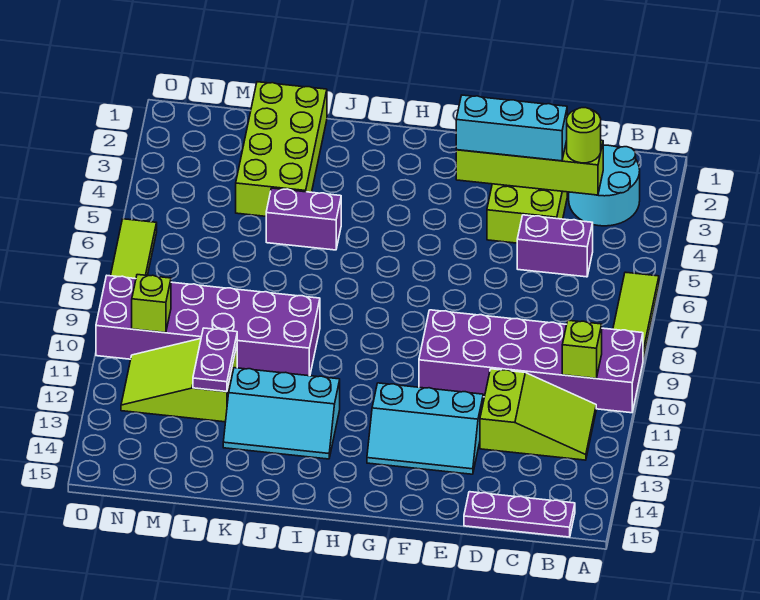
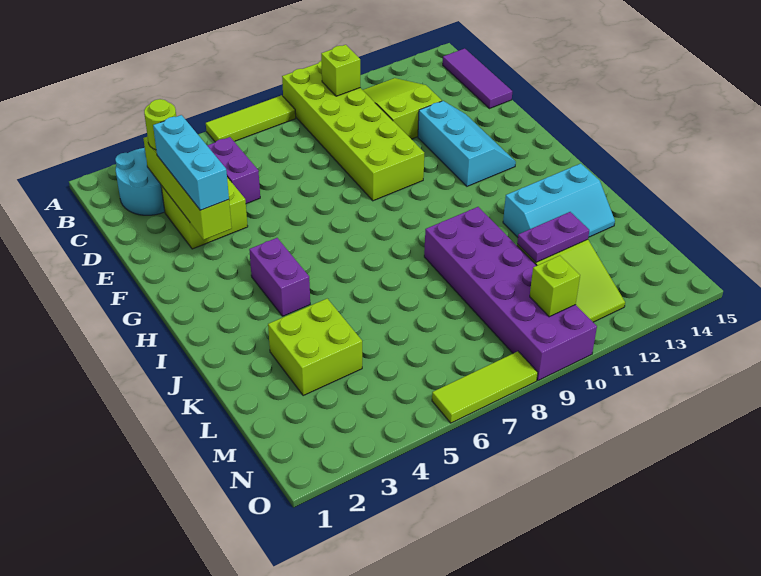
purple brick A9:F10 level 1 -> lime brick A9:F10 level 1
purple plate B15:D15 level 1 -> purple tile B15:D15 level 1
cyan slope I12:K13 level 1 top 12 -> cyan slope J12:K14 level 1 top J
purple brick J5:K5 level 1 -> purple brick H4:I4 level 1
lime brick K1:L4 level 1 -> lime brick K3:L4 level 1

